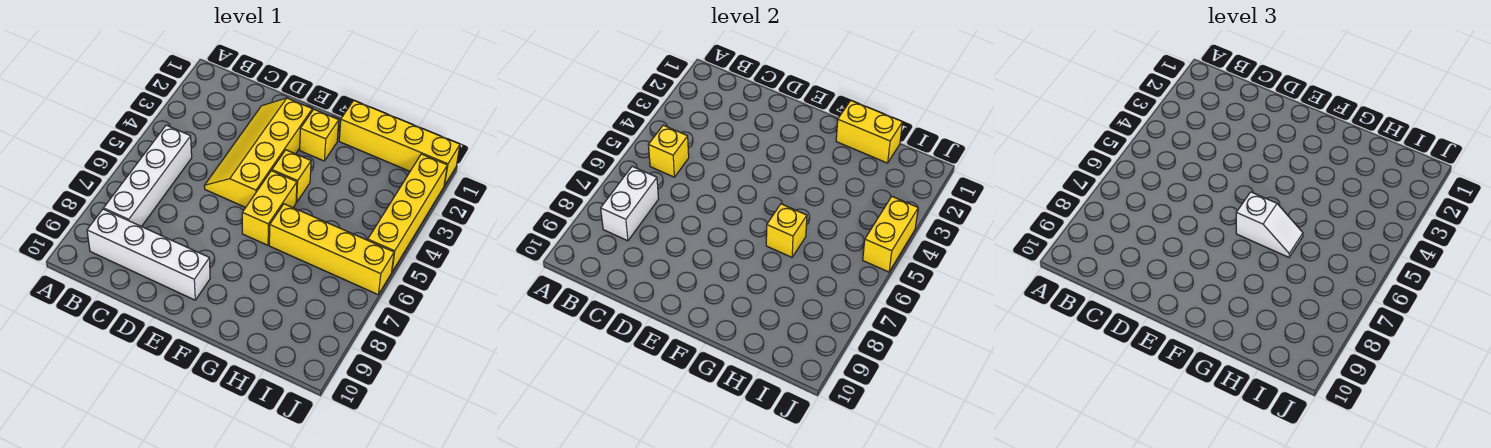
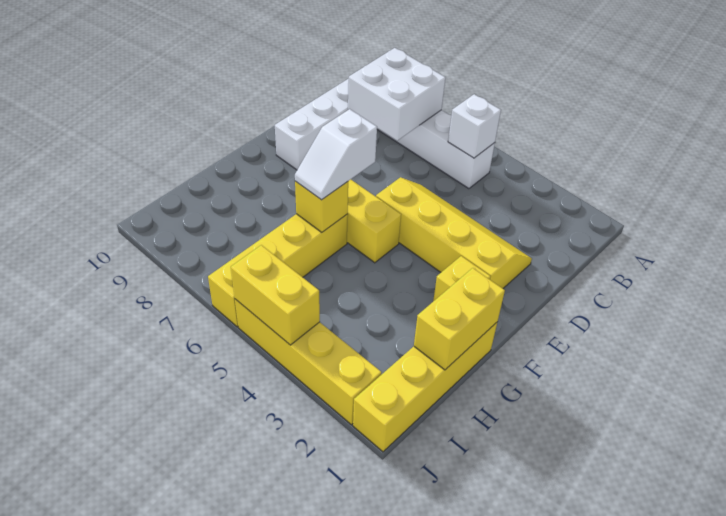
yellow brick B5 level 2 -> white brick B5 level 2
white brick B7:B8 level 2 -> white brick B7:C8 level 2
yellow brick F4 level 1 -> none

